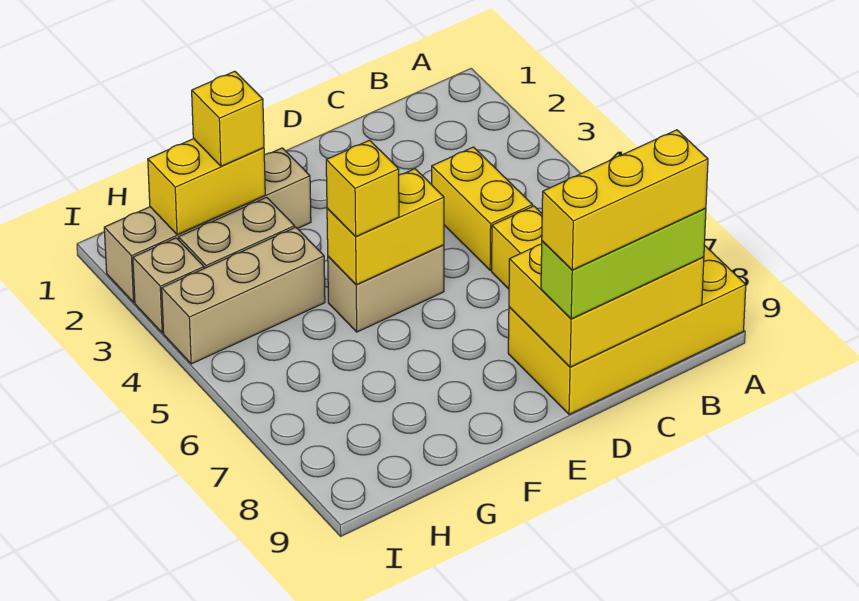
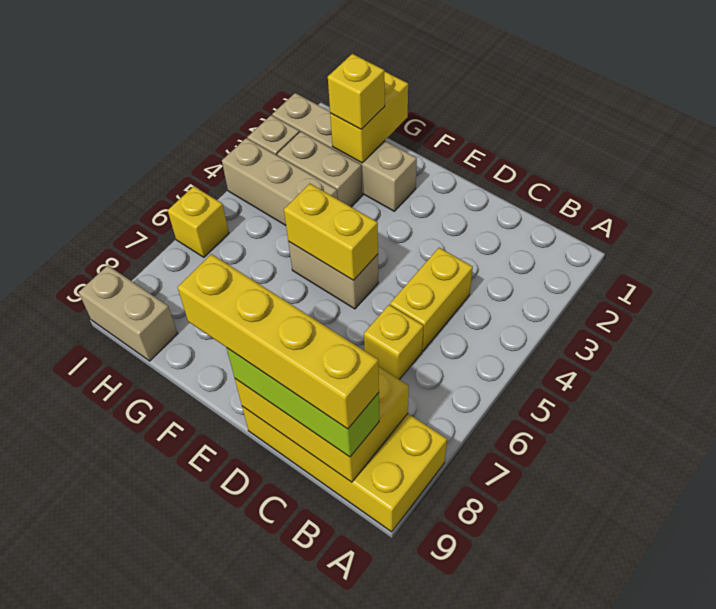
yellow brick B9:D9 level 4 -> yellow brick B9:E9 level 4
yellow brick F5 level 3 -> yellow brick I6 level 1
yellow brick G2:H2 level 2 -> yellow brick G1:G2 level 2
none -> tan brick H9:I9 level 1

